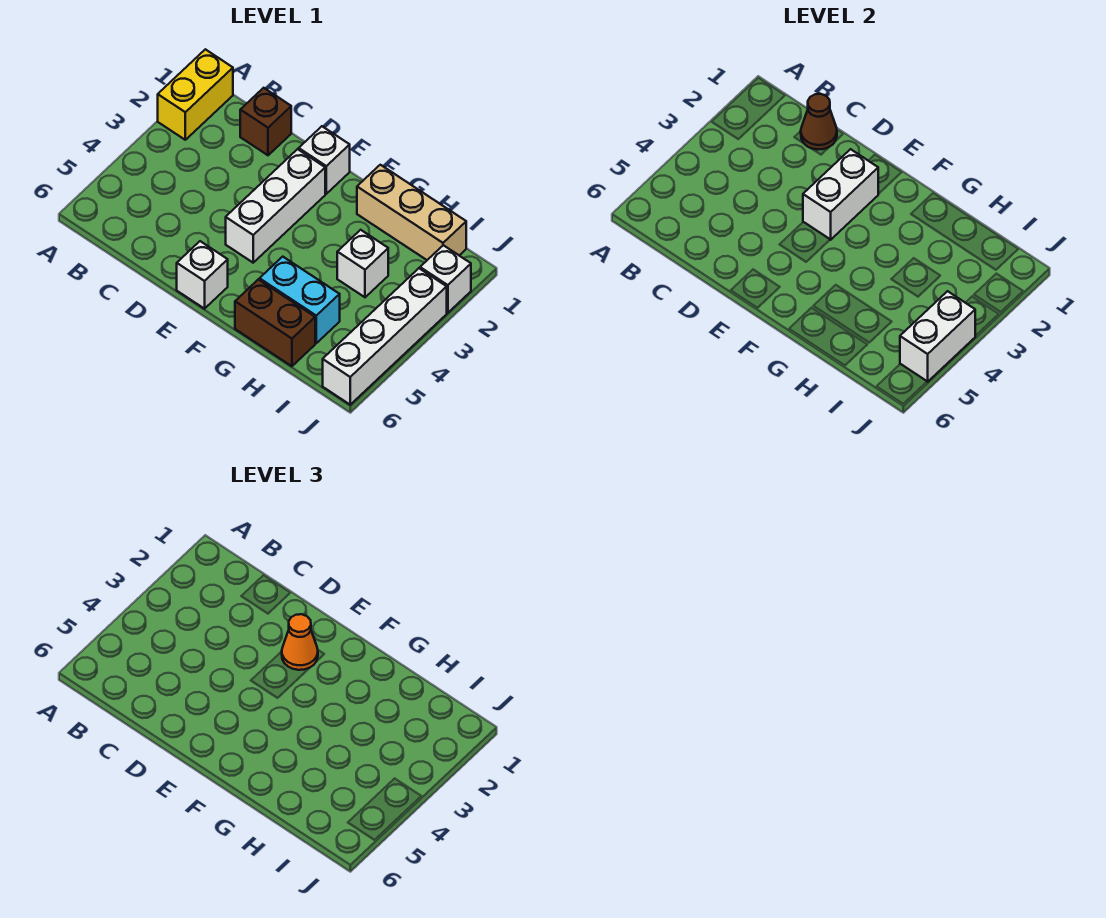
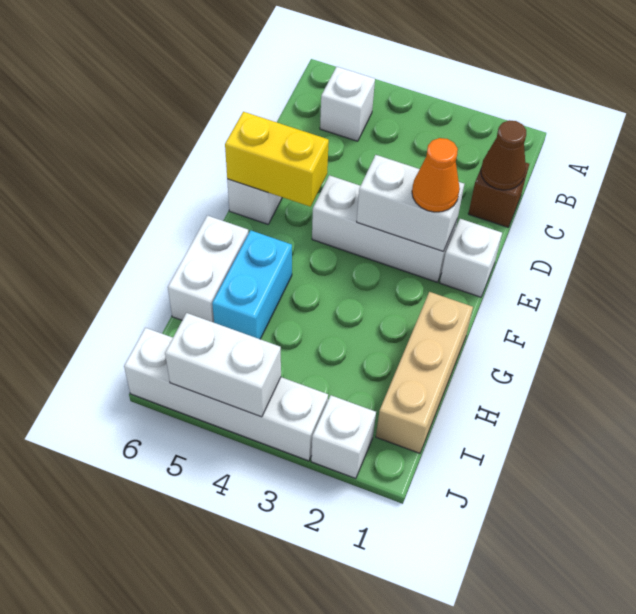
yellow brick A1:A2 level 1 -> yellow brick E5:E6 level 2
brown brick G6:H6 level 1 -> white brick G6:H6 level 1
white brick H3 level 1 -> white brick B5 level 1

